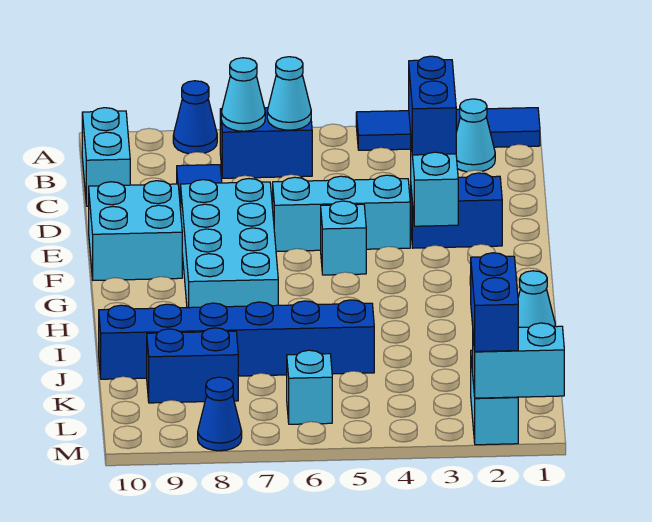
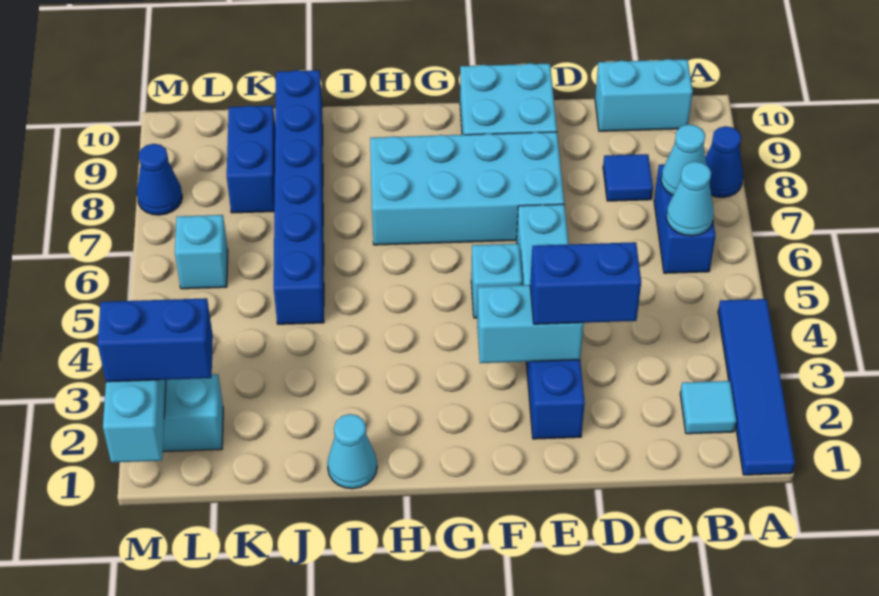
cyan cone B2 level 1 -> cyan tile B2 level 1

